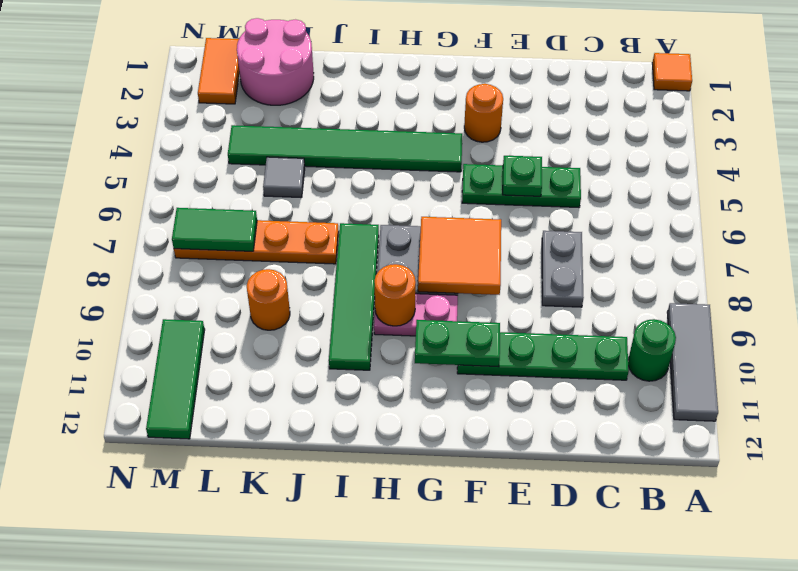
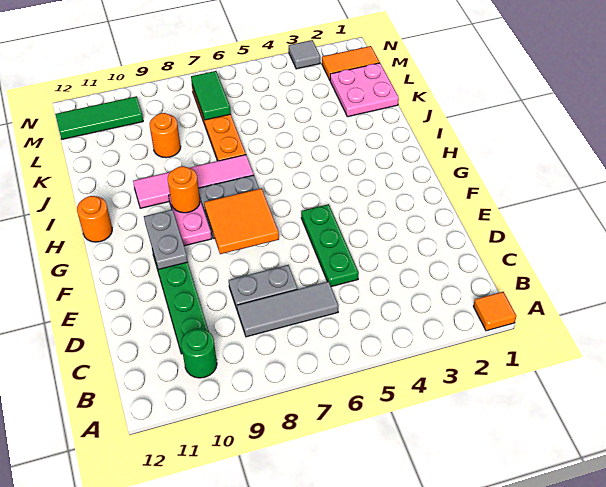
grey tile A9:A11 level 1 -> grey tile C6:C8 level 1
green plate E5 level 2 -> none
orange round brick F3 level 1 -> orange round brick H12 level 1
green plate F10:G10 level 2 -> grey plate F10:G10 level 2
green tile G4:L4 level 1 -> none
green tile I7:I10 level 1 -> pink tile I7:I10 level 1
pink round brick K1:L2 level 1 -> pink plate K1:L2 level 1
grey tile K5 level 1 -> grey tile N3 level 1

